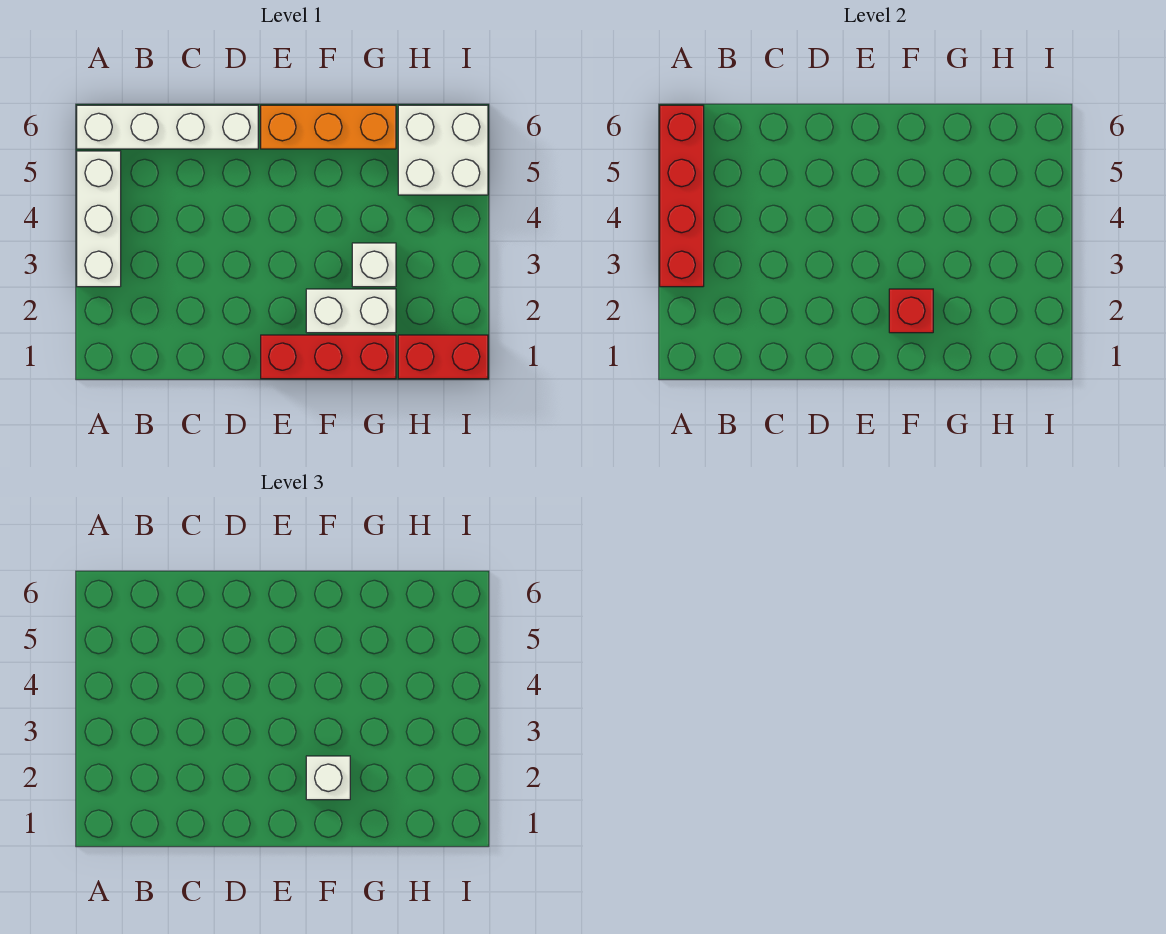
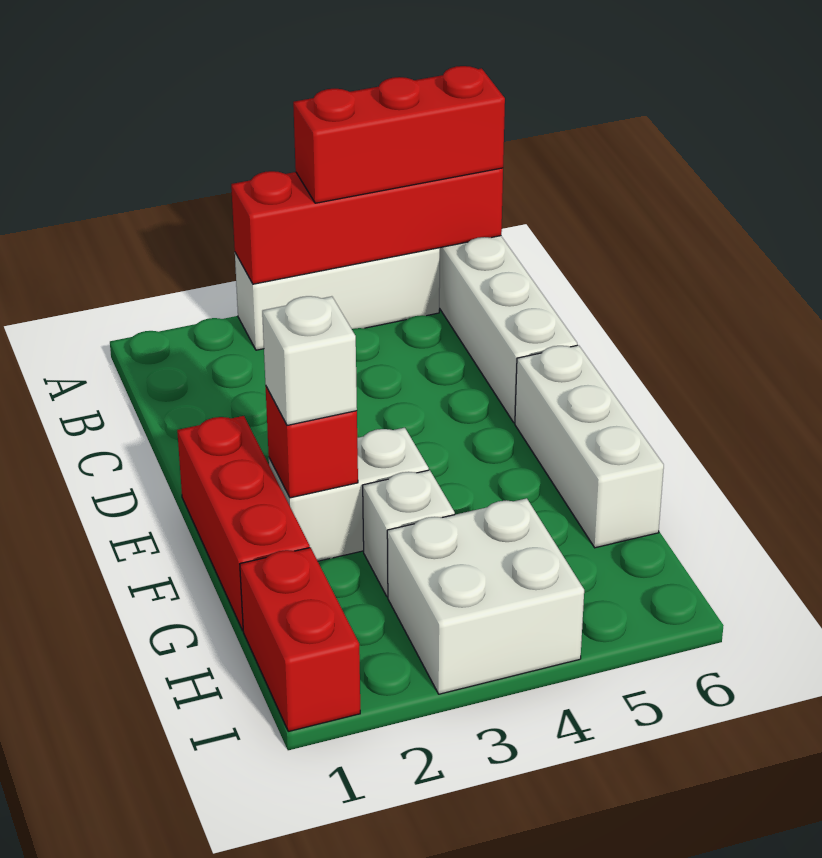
none -> red brick A4:A6 level 3
orange brick E6:G6 level 1 -> white brick E6:G6 level 1
white brick F2:G2 level 1 -> white brick F2:F3 level 1
white brick H5:I6 level 1 -> white brick H3:I4 level 1

